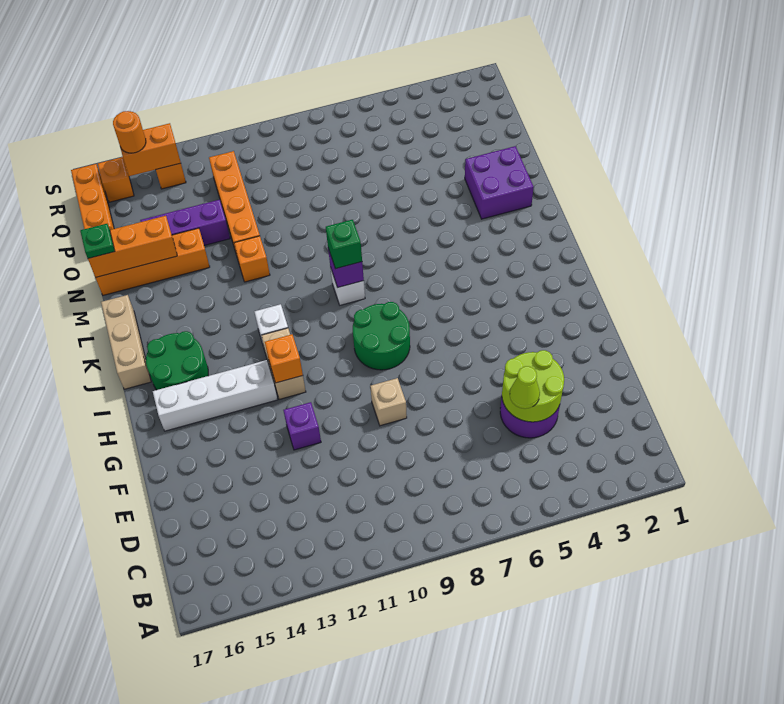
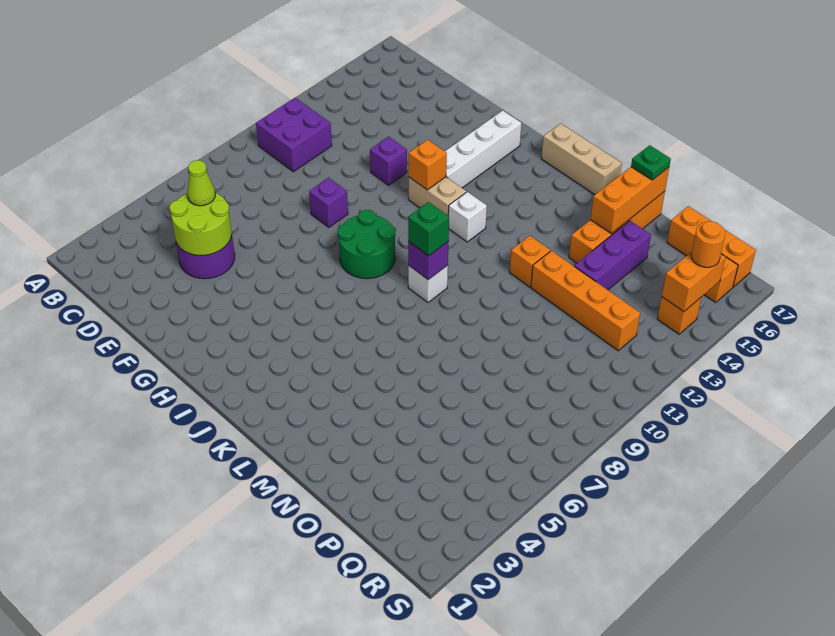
tan brick F9 level 1 -> purple brick F9 level 1
green round brick I15:J16 level 1 -> none
purple brick M2:N3 level 1 -> purple brick B10:C11 level 1

